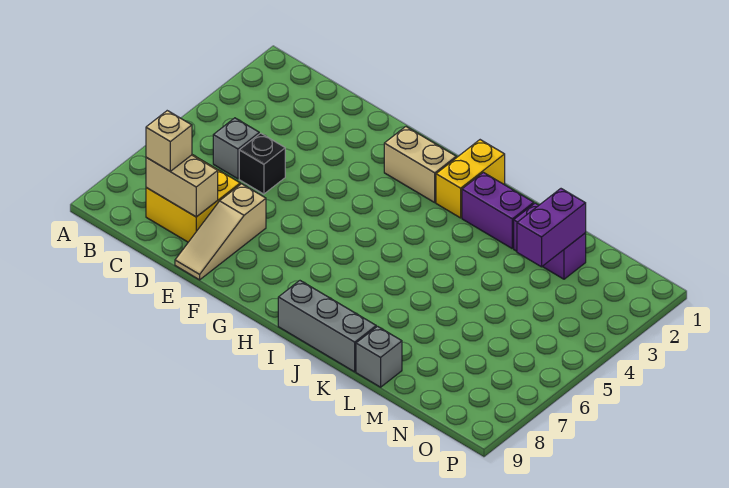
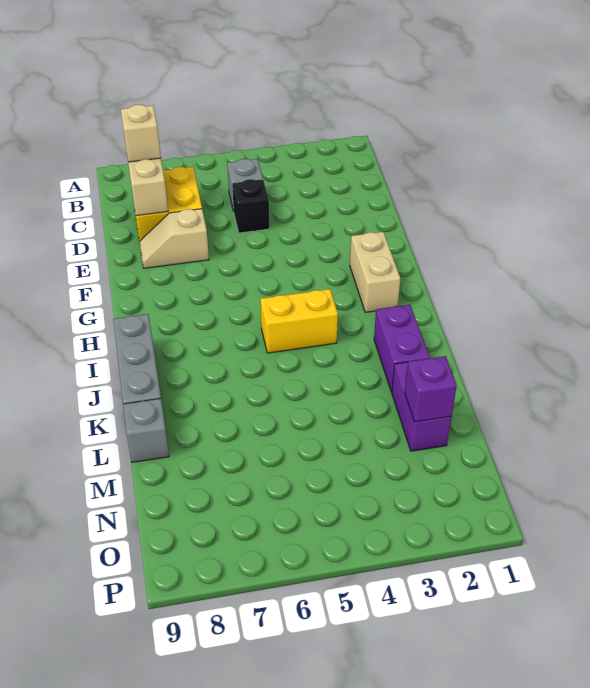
tan slope E7:E9 level 1 top 7 -> tan slope E7:E8 level 1 top 7
yellow brick I1:I2 level 1 -> yellow brick I4:I5 level 1
purple brick M2:M3 level 2 -> purple brick M2 level 2

